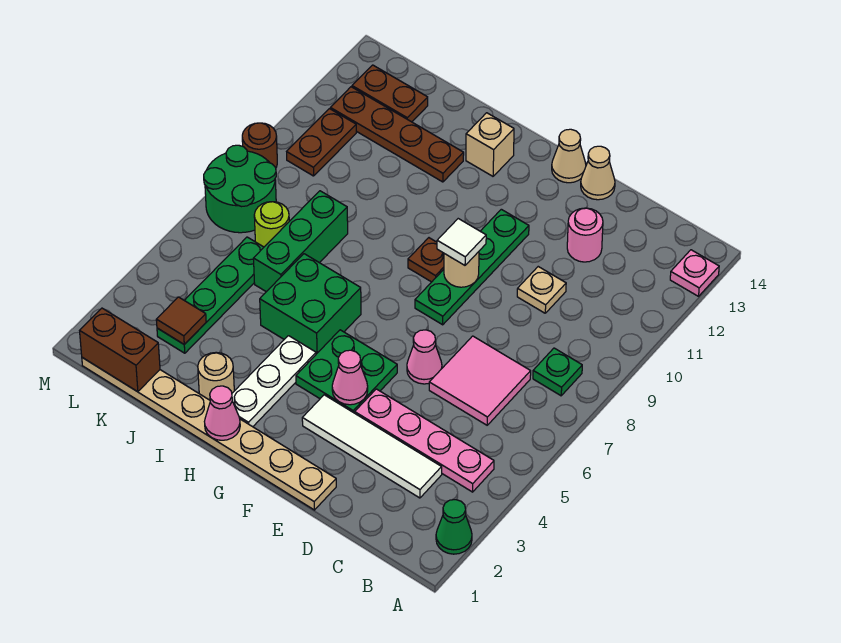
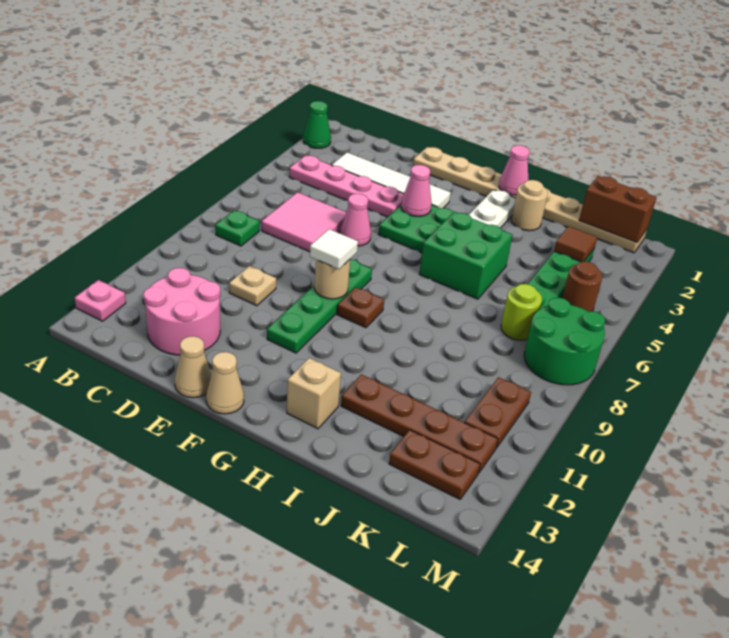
pink round brick D12 level 1 -> pink round brick C12:D13 level 1
green brick J6:J8 level 1 -> none
brown round brick M9 level 1 -> brown round brick L5 level 1

